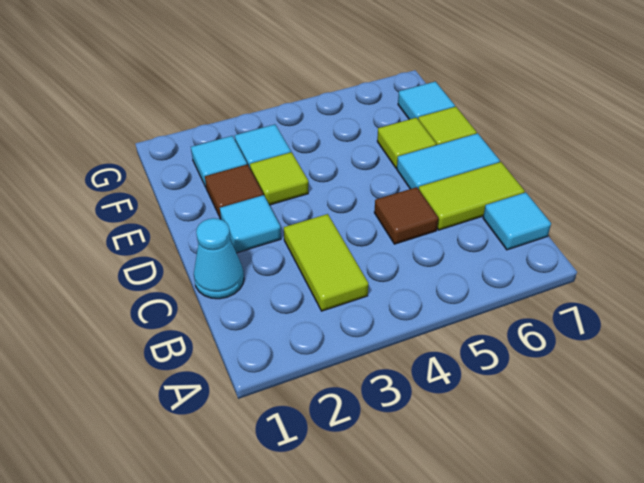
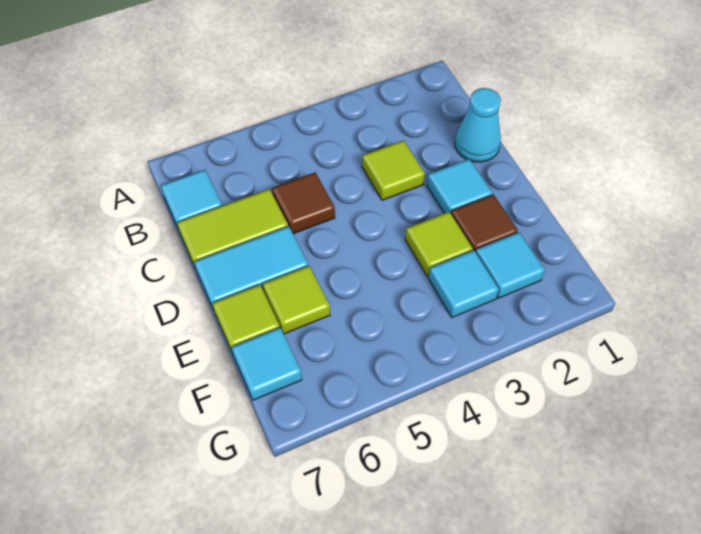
lime tile B3:C3 level 1 -> lime tile C3 level 1

